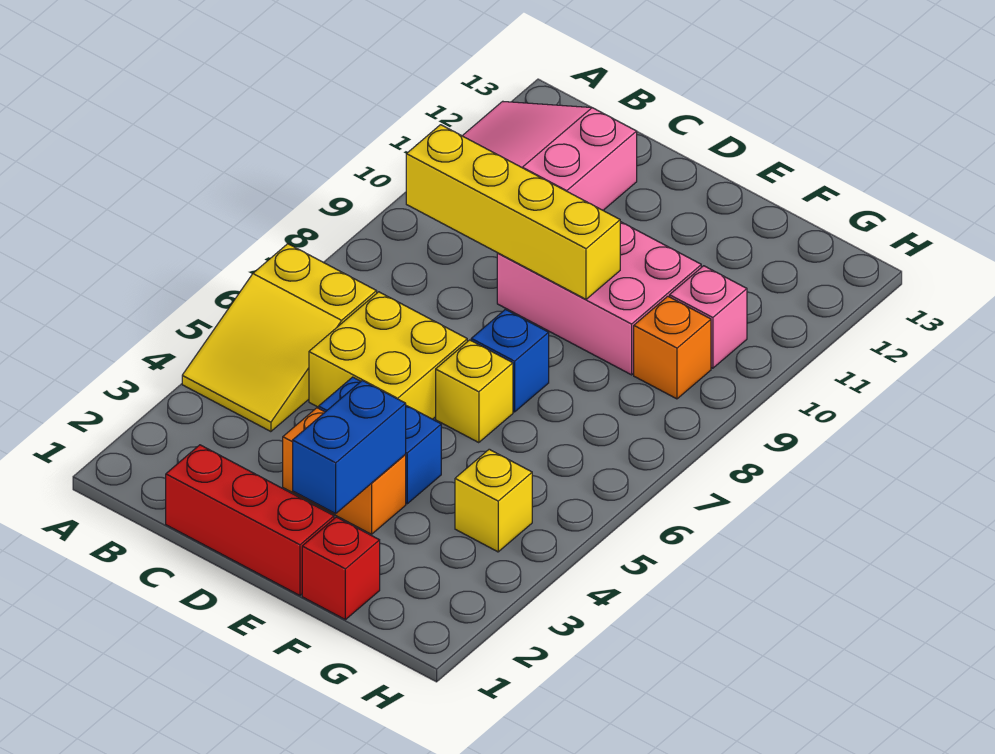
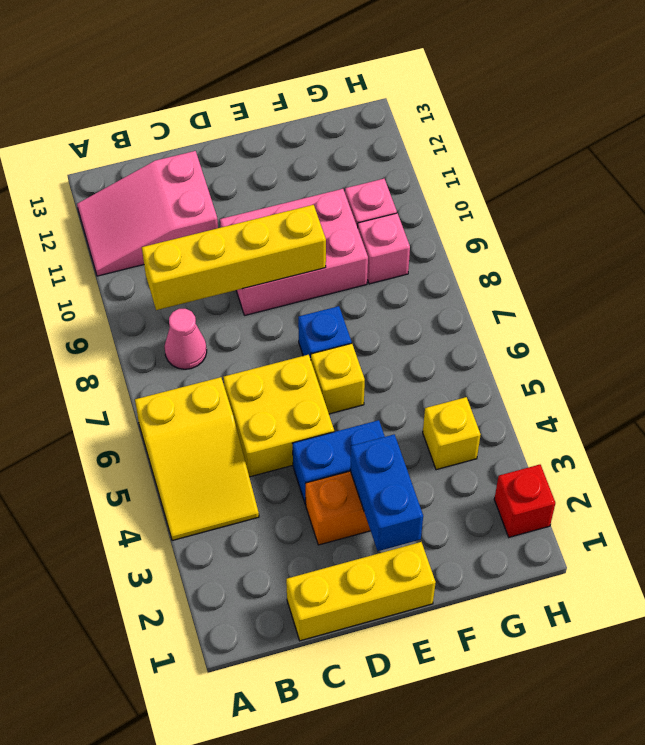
none -> pink cone B8 level 1
red brick C1:E1 level 1 -> yellow brick C1:E1 level 1
red brick F1 level 1 -> red brick H2 level 1
orange brick G9 level 1 -> pink brick G9 level 1

